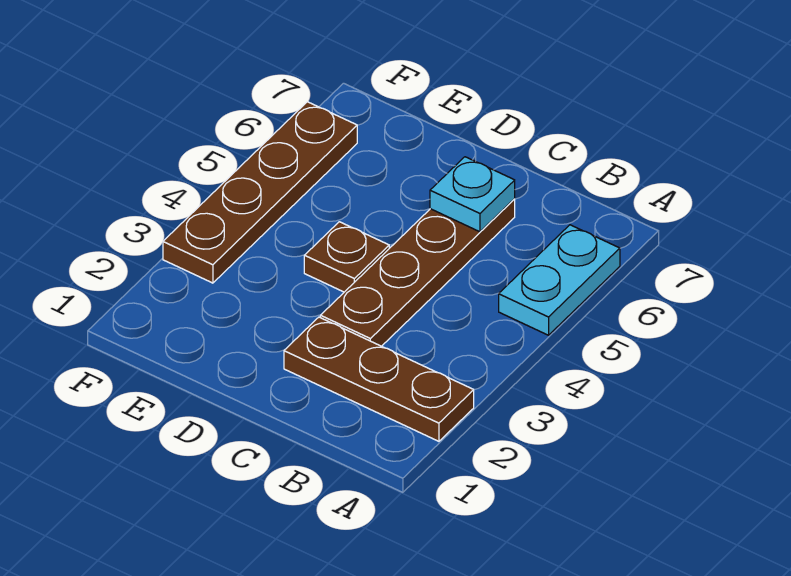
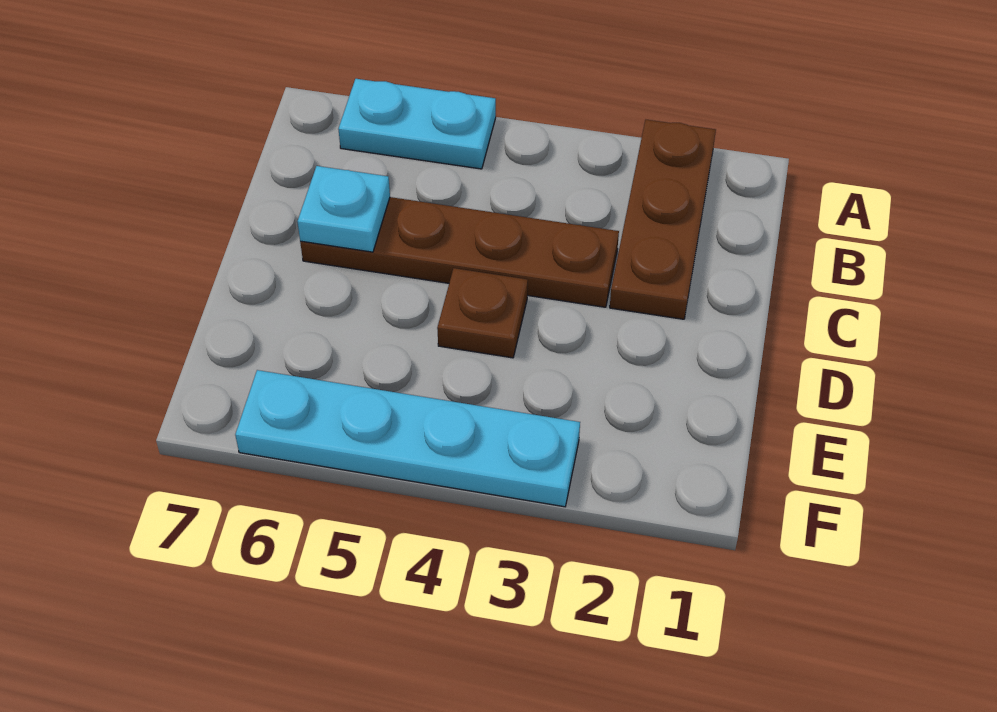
brown plate F3:F6 level 1 -> cyan plate F3:F6 level 1

